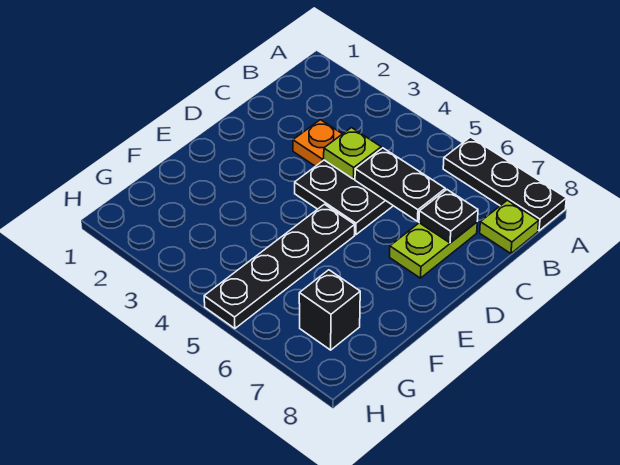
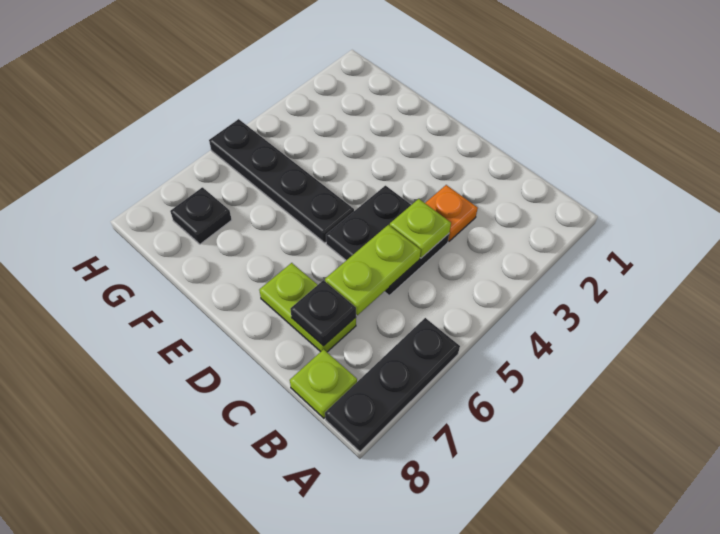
black plate C5:C6 level 2 -> lime plate C5:C6 level 2
black brick G7 level 1 -> black plate G7 level 1

